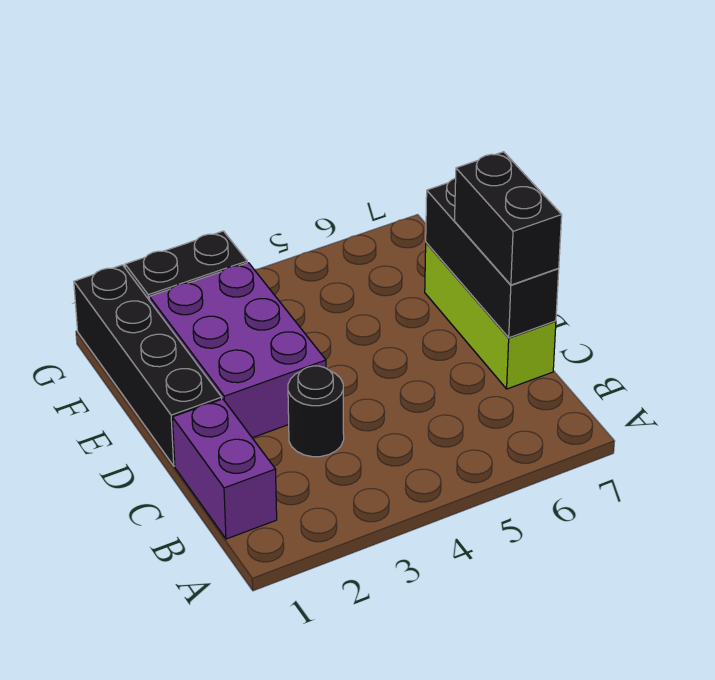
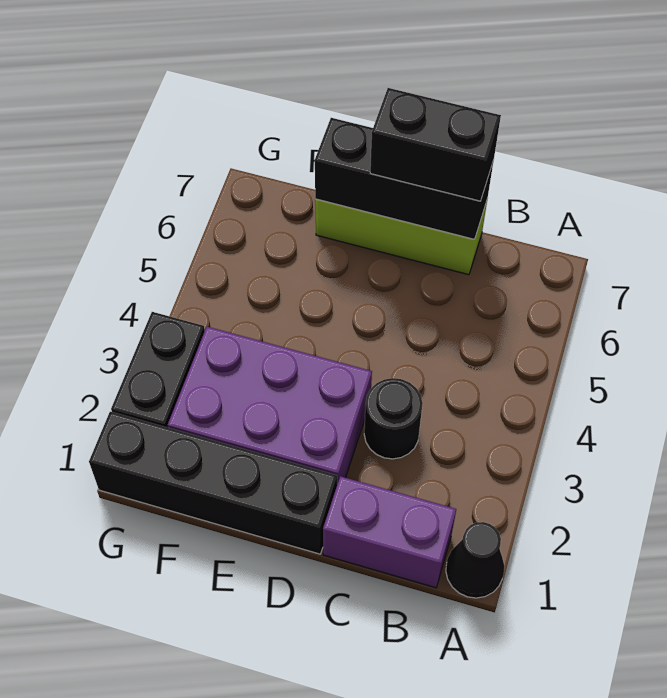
none -> black cone A1 level 1

